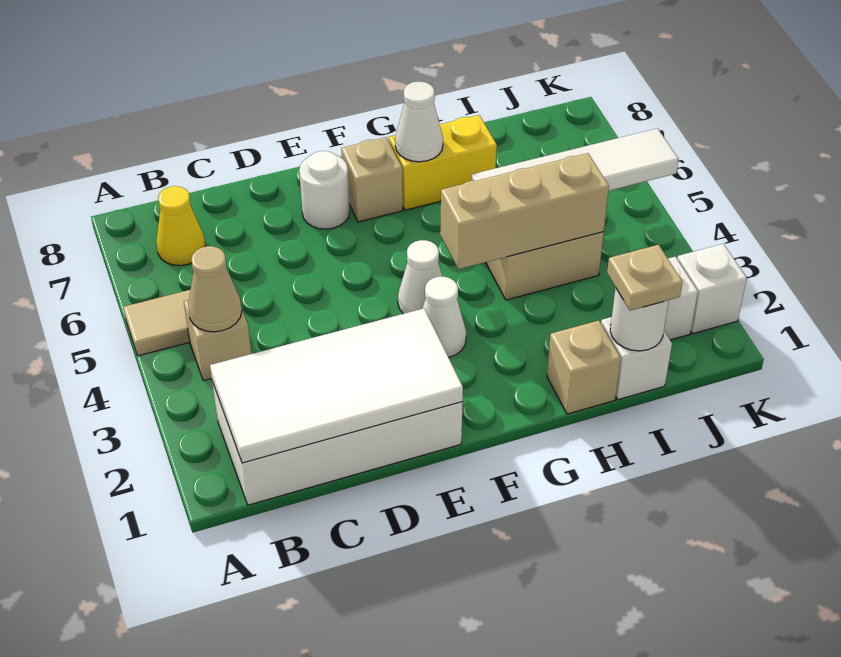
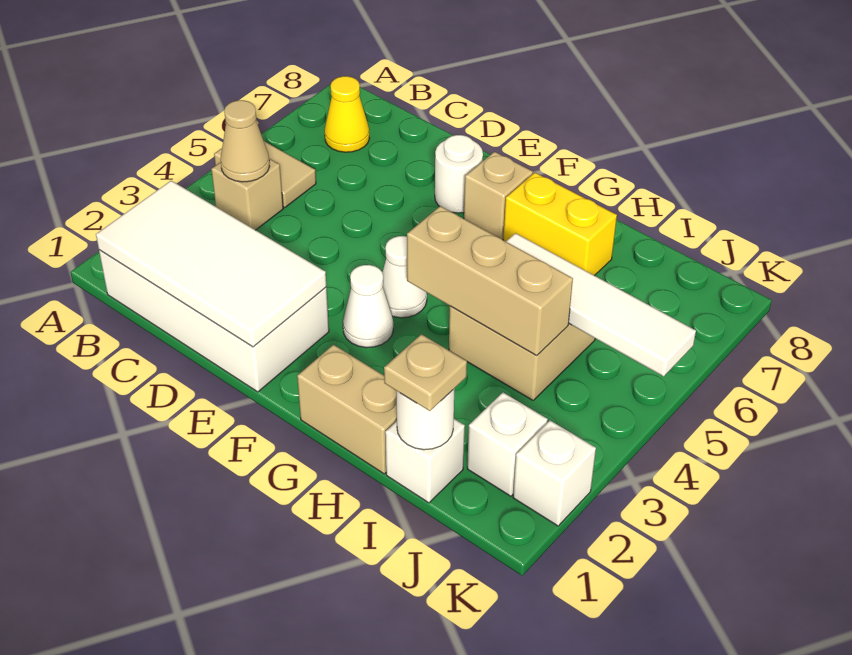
white cone G7 level 2 -> none
tan brick H1 level 1 -> tan brick G1:H1 level 1

